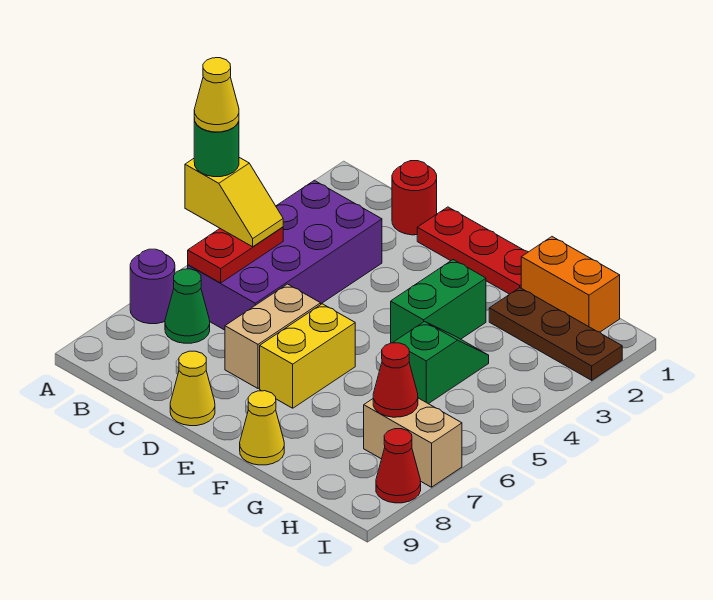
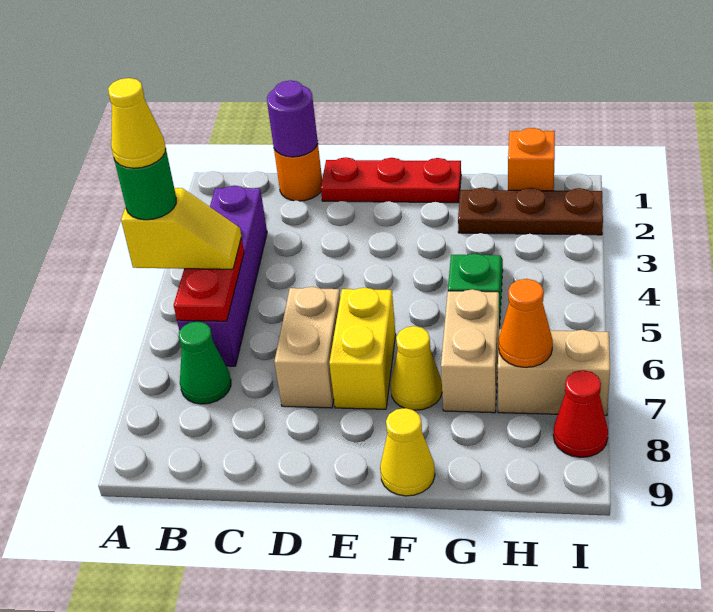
purple round brick A7 level 1 -> purple round brick C1 level 2
purple brick B3:C6 level 1 -> purple brick B3:B6 level 1
red round brick C1 level 1 -> orange round brick C1 level 1
yellow cone D9 level 1 -> yellow cone F7 level 1
green brick F3:F4 level 1 -> none
orange brick G1:H1 level 1 -> orange brick H1 level 1
none -> tan brick G6:G7 level 1
red cone H7 level 2 -> orange cone H7 level 2

